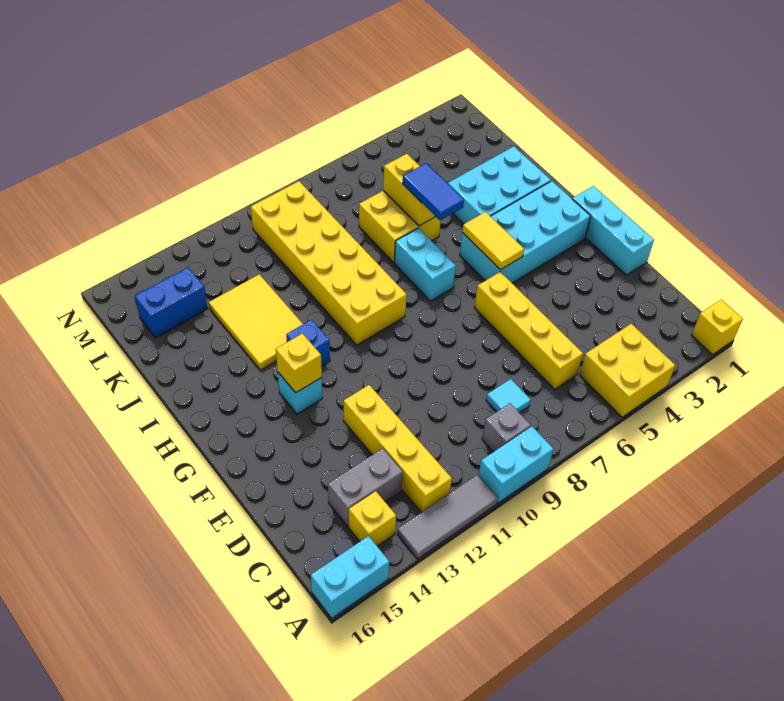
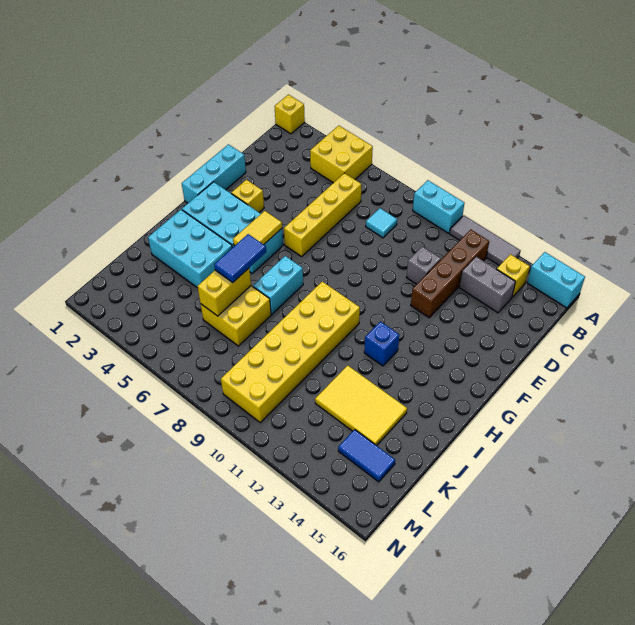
grey brick B9 level 1 -> grey brick D11 level 1
yellow brick B12:E12 level 1 -> brown brick B12:E12 level 1
cyan brick G13 level 1 -> none
yellow brick G13 level 2 -> yellow brick F3 level 1
yellow tile I12:K13 level 1 -> yellow tile J12:K14 level 1
blue brick L14:L15 level 1 -> blue tile L14:L15 level 1

